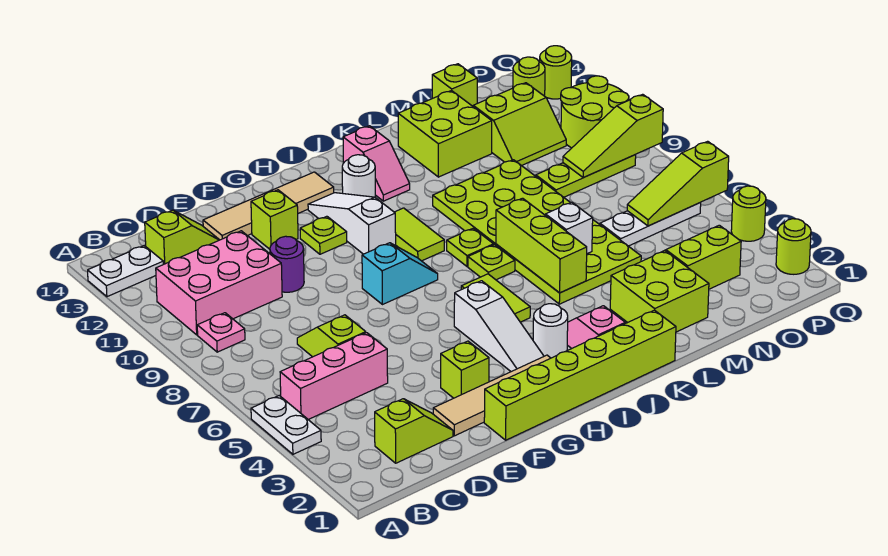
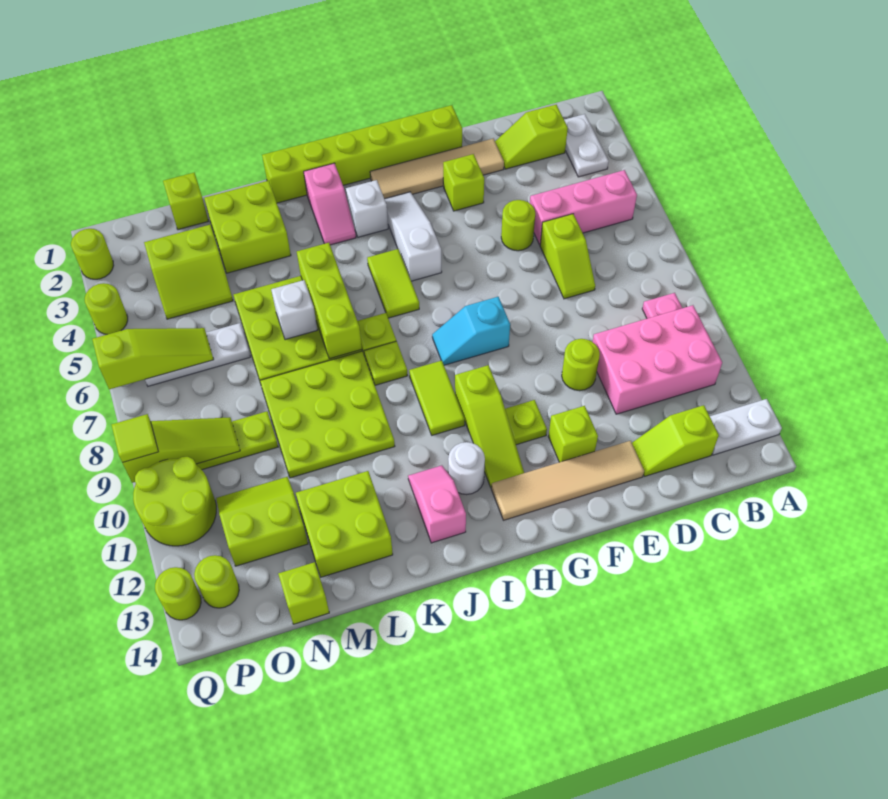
white plate A4:A5 level 1 -> white plate B2:B3 level 1
none -> lime round brick E5 level 1
purple round brick E10 level 1 -> lime round brick E10 level 1
white slope H10:H12 level 1 top 10 -> lime slope H10:H12 level 1 top 10
white round brick I3 level 1 -> white brick I3 level 1
none -> lime brick N1 level 1
none -> lime tile Q9 level 3

